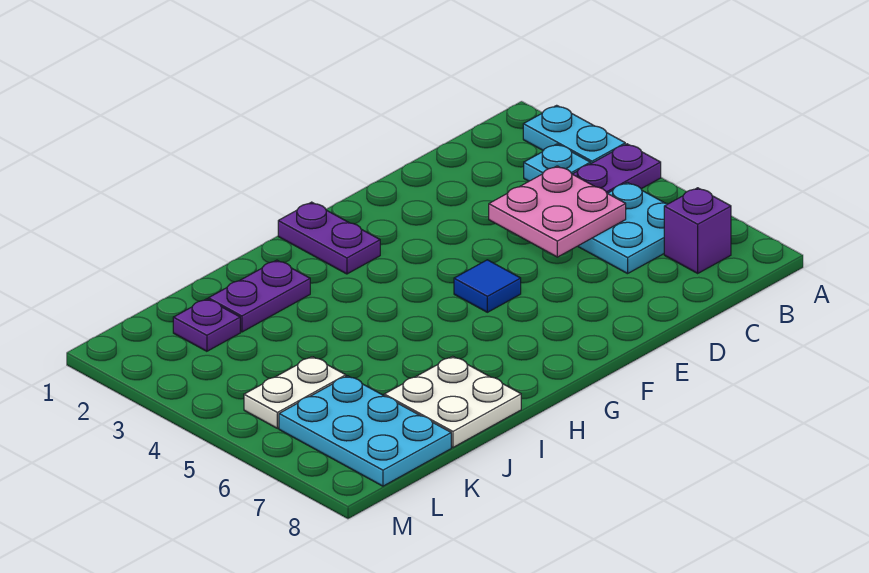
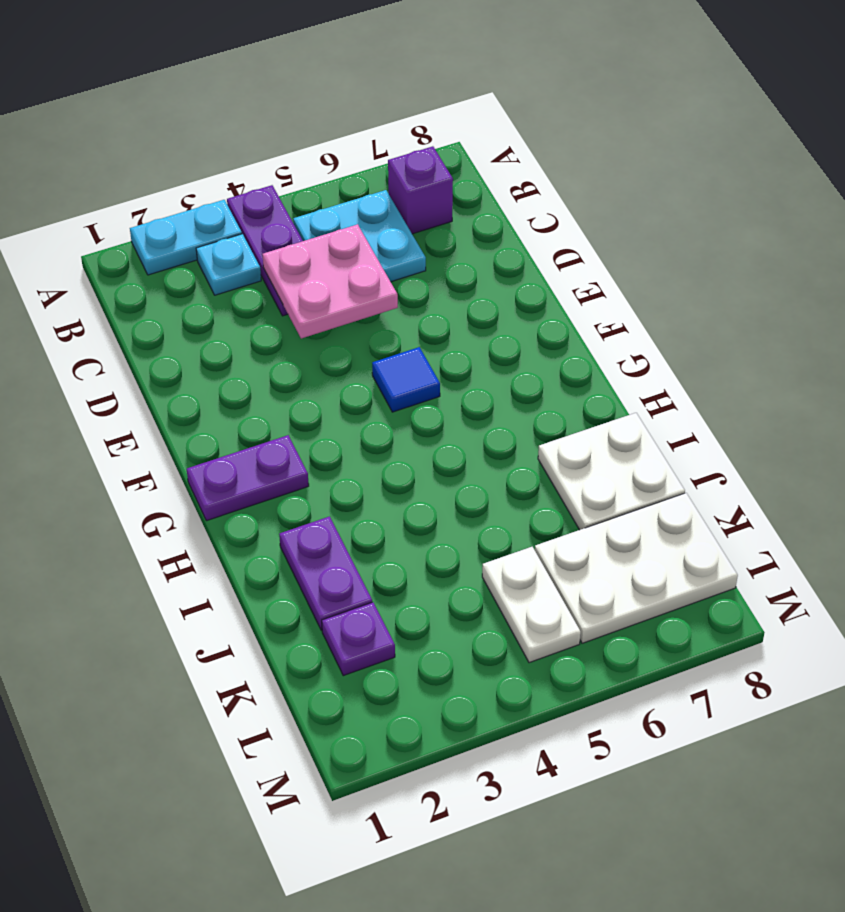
cyan plate K6:L8 level 1 -> white plate K6:L8 level 1

